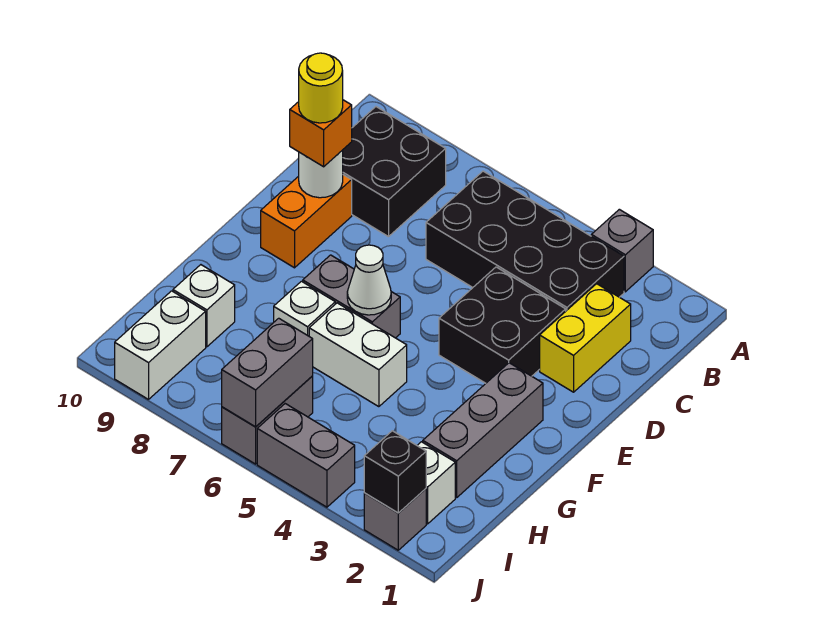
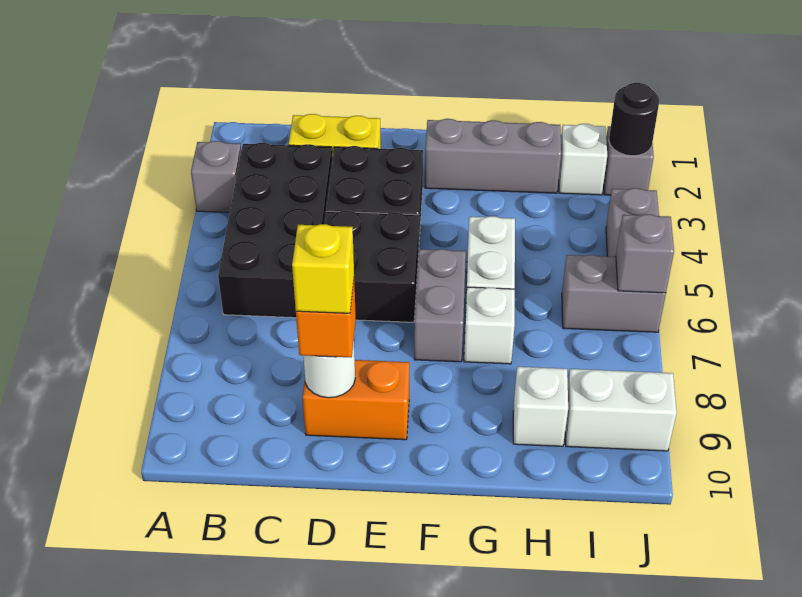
black brick B8:C9 level 1 -> black brick D5:E6 level 1
yellow round brick D9 level 4 -> yellow brick D9 level 4
white cone F6 level 2 -> none
grey brick I6:J6 level 2 -> grey brick J6 level 2
black brick J2 level 2 -> black round brick J2 level 2

